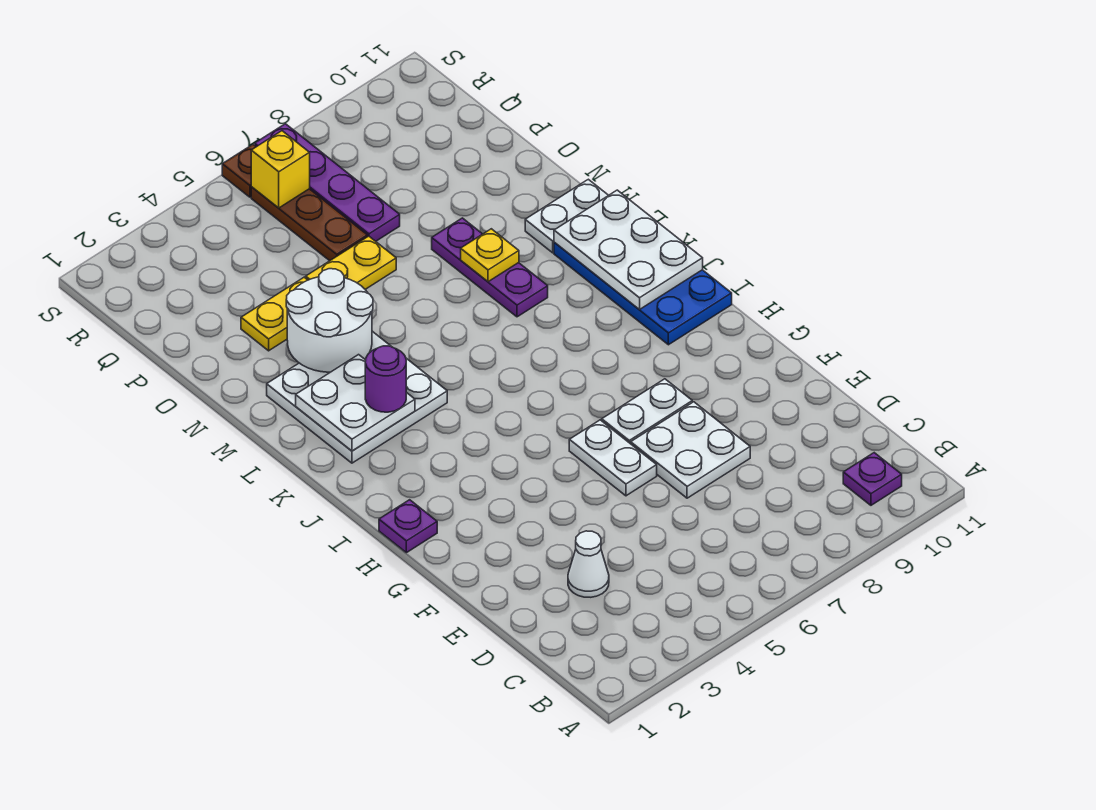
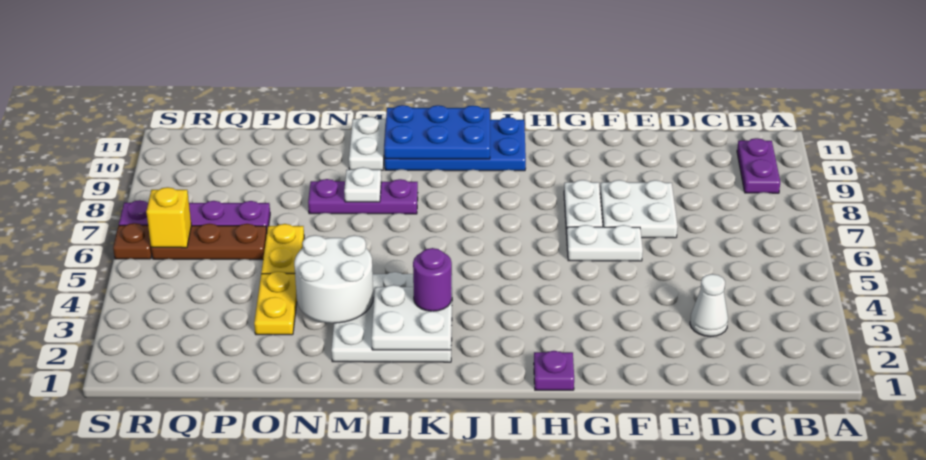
purple plate B10 level 1 -> purple plate B9:B10 level 1
white plate J10:L11 level 2 -> blue plate J10:L11 level 2
yellow plate M8 level 2 -> white plate M8 level 2

